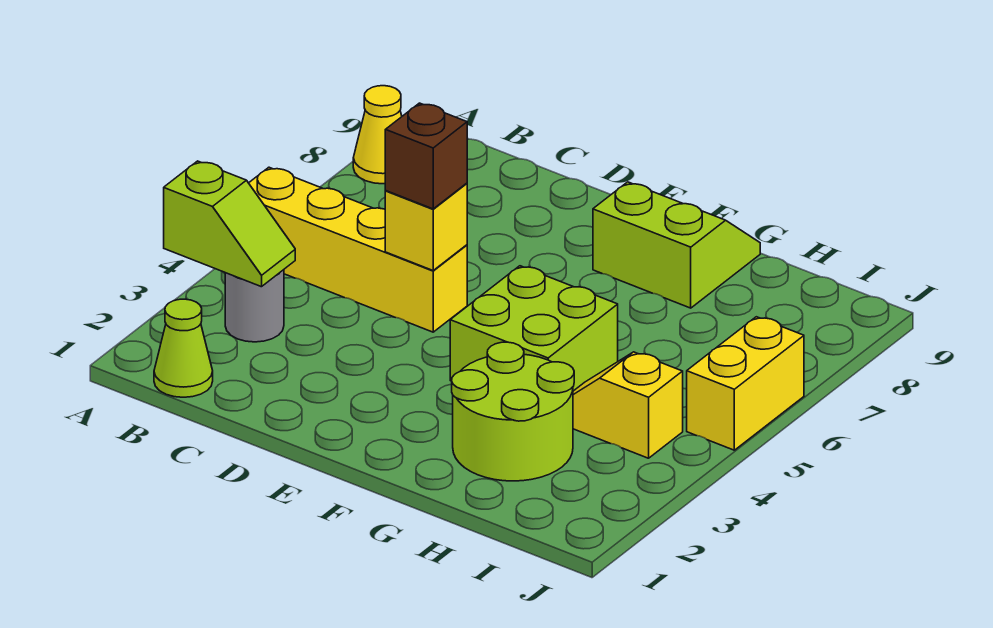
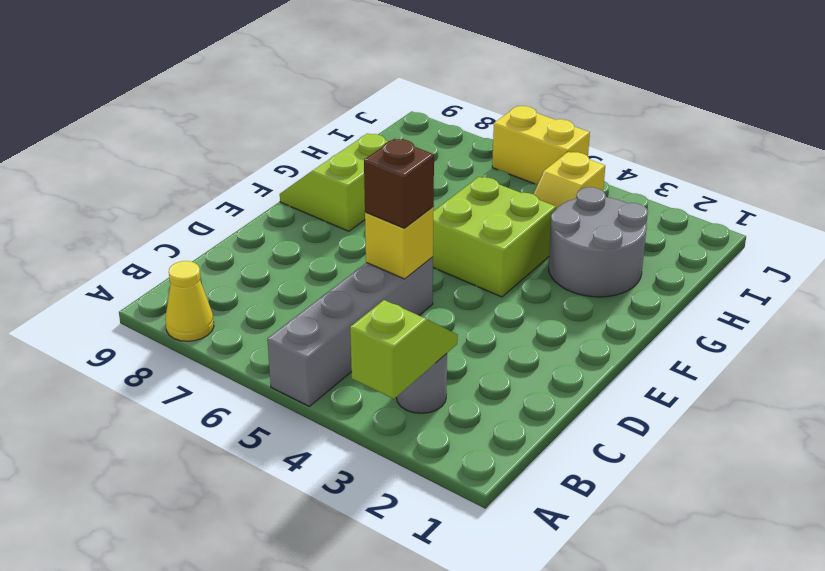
yellow brick A5:D5 level 1 -> grey brick A5:D5 level 1
lime cone B1 level 1 -> none
lime round brick G2:H3 level 1 -> grey round brick G2:H3 level 1

